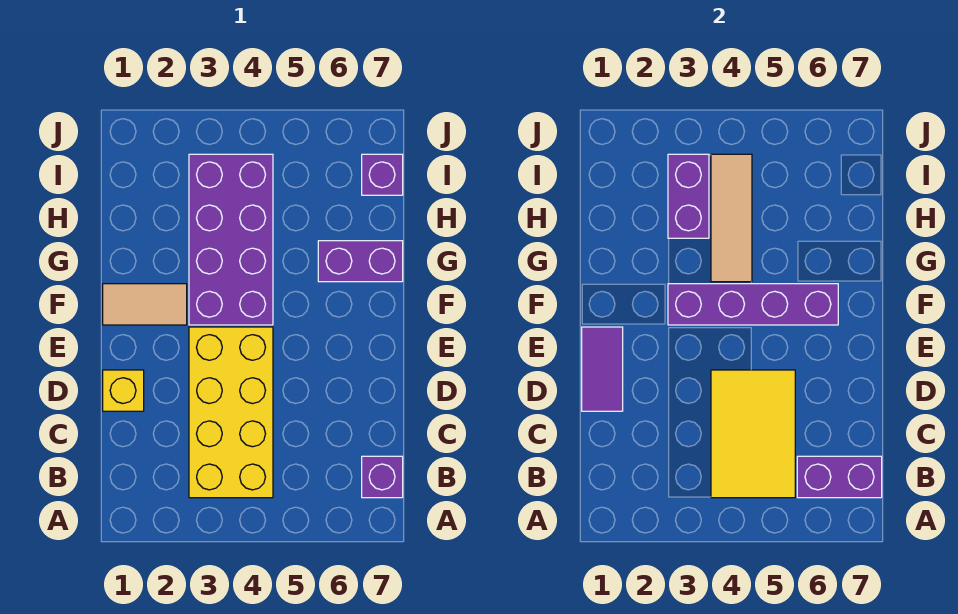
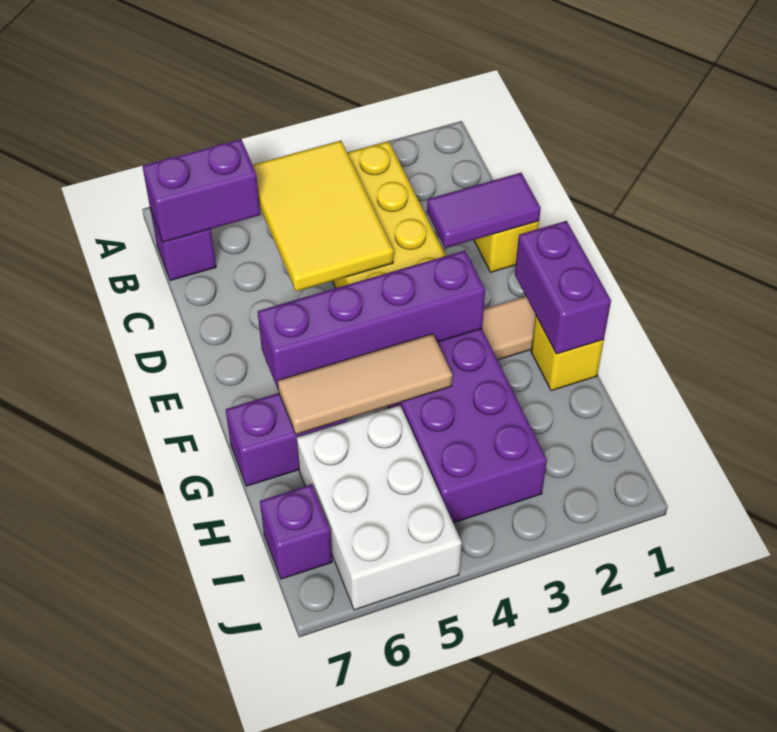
purple tile D1:E1 level 2 -> purple tile D1:D2 level 2
none -> yellow brick G1 level 1
tan tile G4:I4 level 2 -> tan tile G4:G6 level 2
purple brick H3:I3 level 2 -> purple brick F1:G1 level 2
none -> white brick H5:J6 level 1

